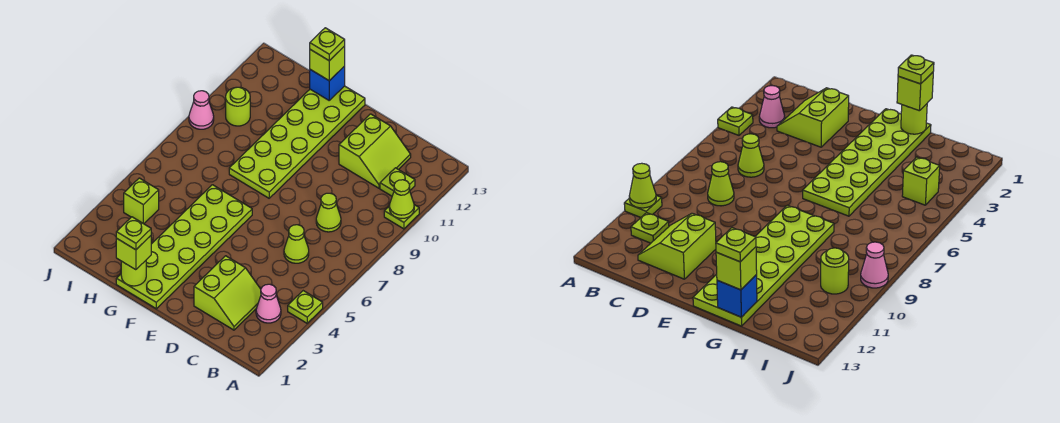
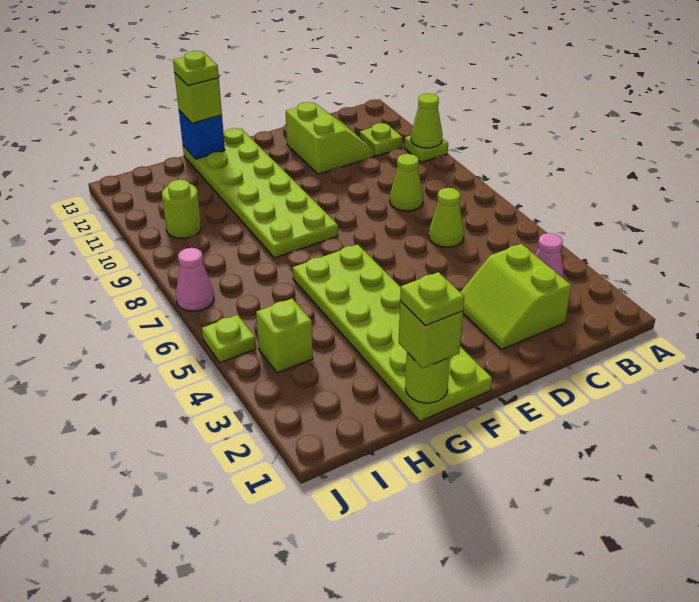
lime plate A4 level 1 -> lime plate J5 level 1
lime slope C2:D3 level 1 top D -> lime slope C2:D3 level 1 top C
pink cone J9 level 1 -> pink cone J7 level 1

